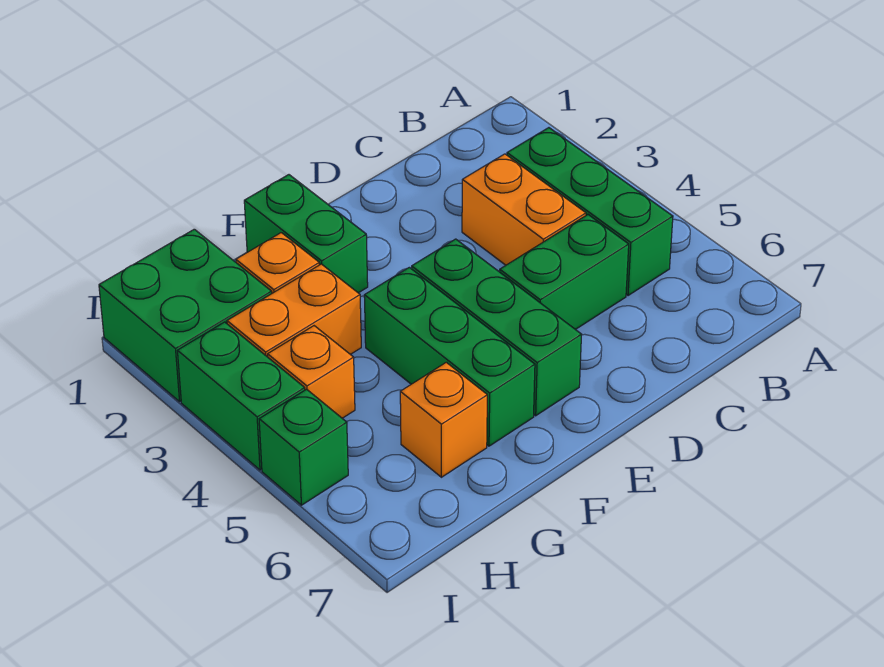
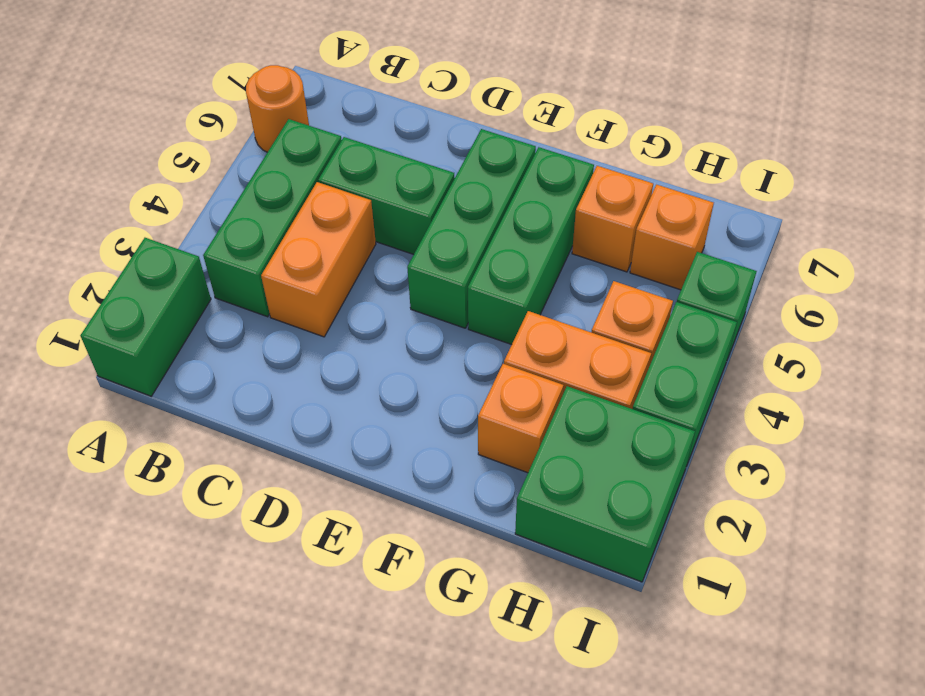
none -> orange round brick A6 level 1
green brick F1:F2 level 1 -> green brick A1:A2 level 1
none -> orange brick H6 level 1

